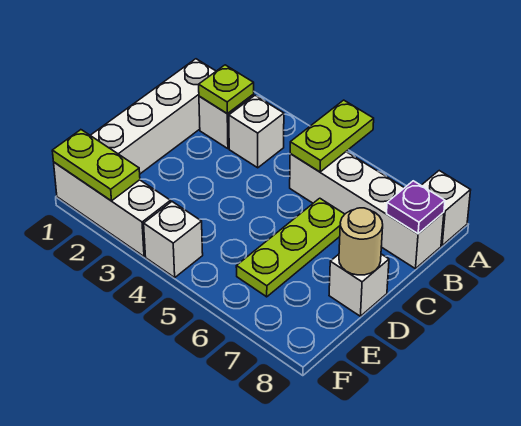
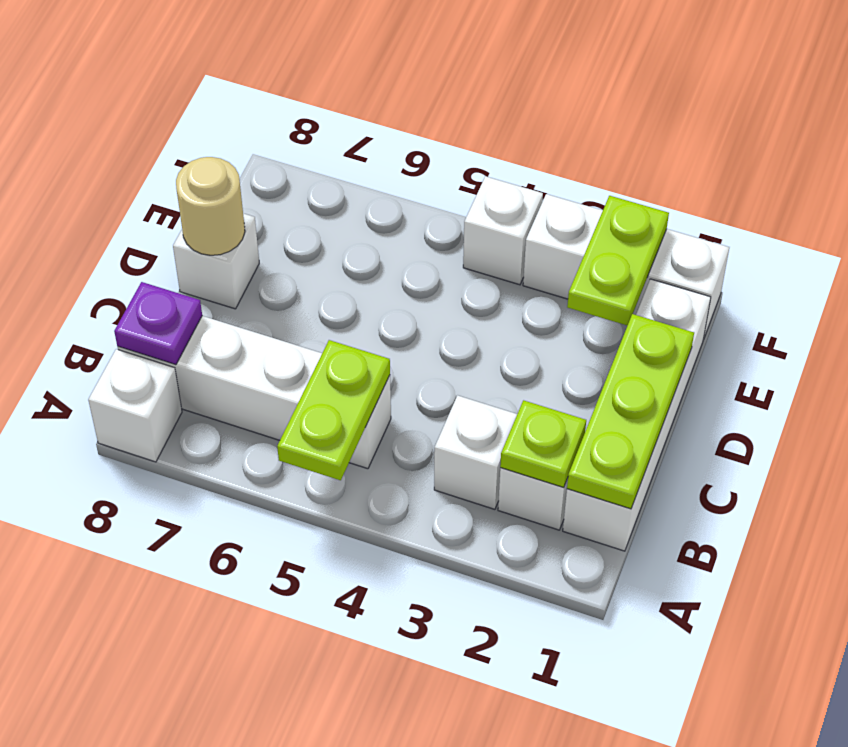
lime plate C6:E6 level 1 -> lime plate B1:D1 level 2
lime plate F1:F2 level 2 -> lime plate E2:F2 level 2

